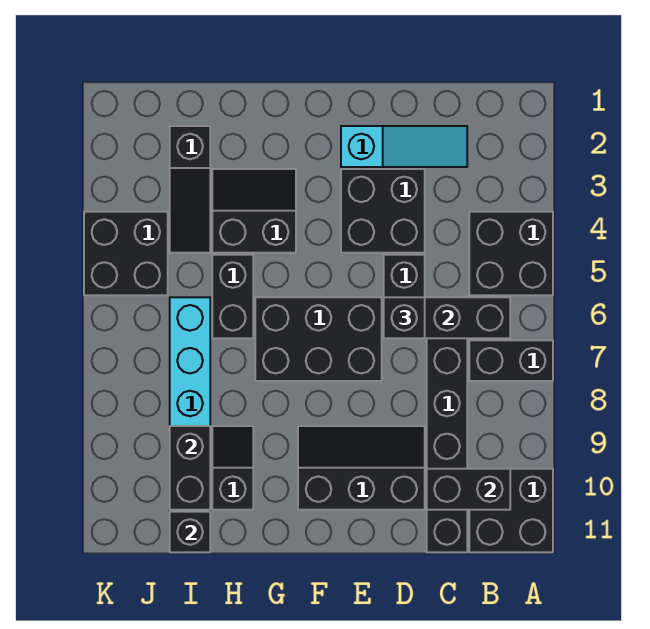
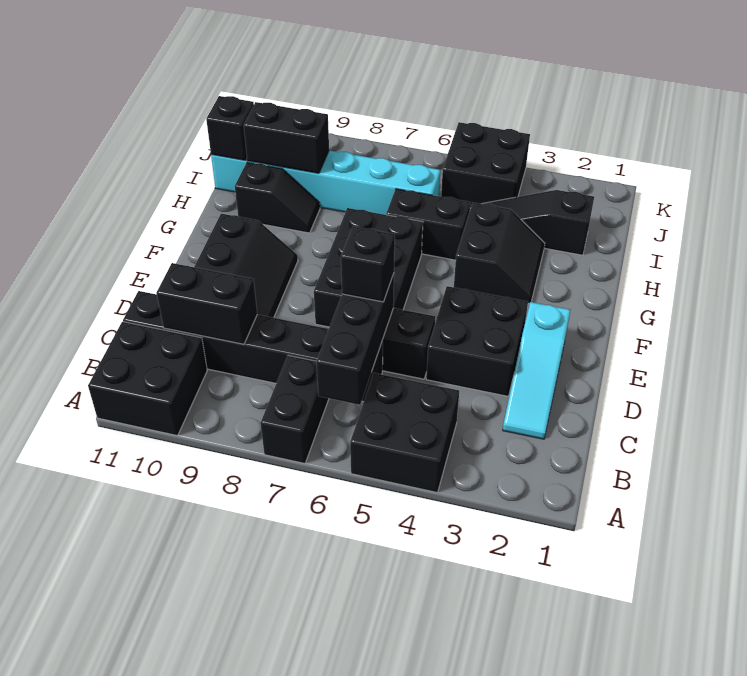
black brick B10:C10 level 2 -> black brick C9:C10 level 2

